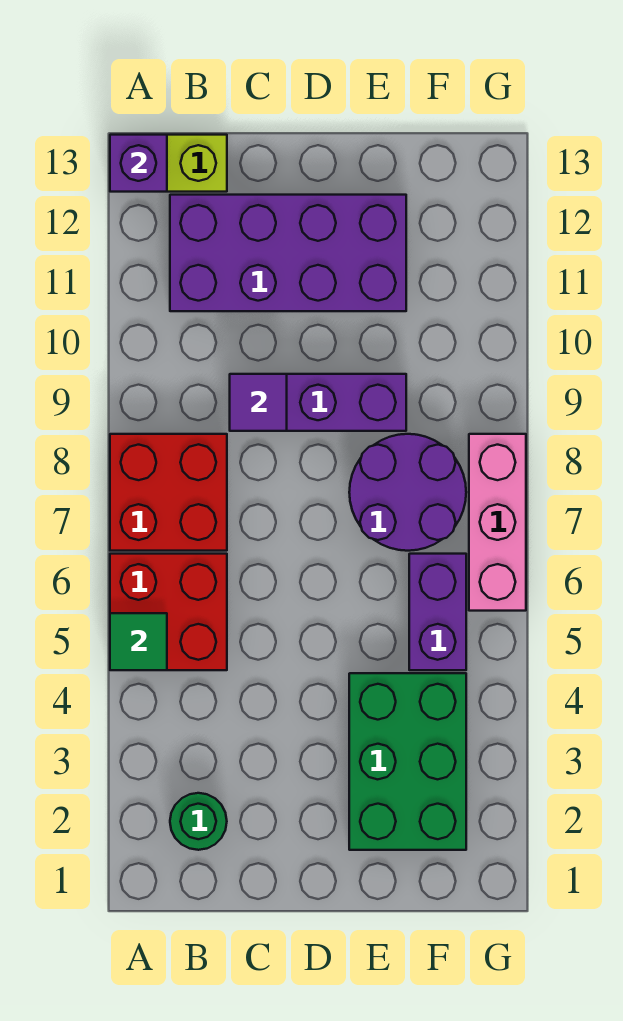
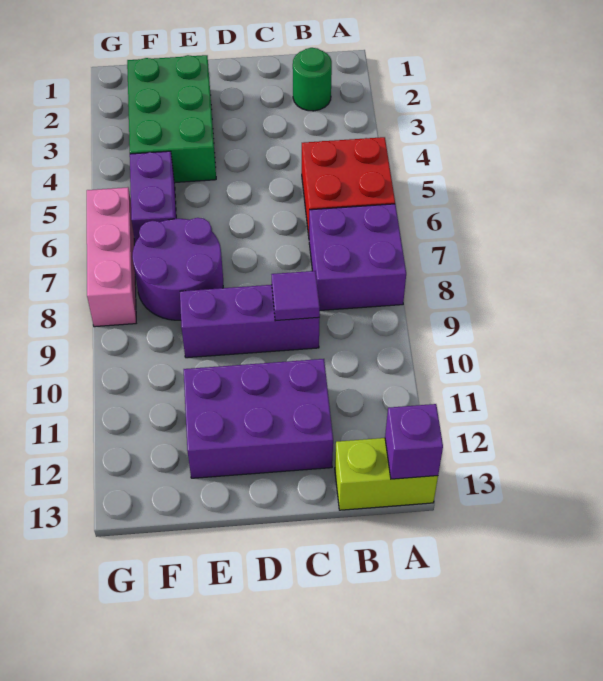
green tile A5 level 2 -> none
red brick A7:B8 level 1 -> purple brick A7:B8 level 1
purple brick B11:E12 level 1 -> purple brick C11:E12 level 1

